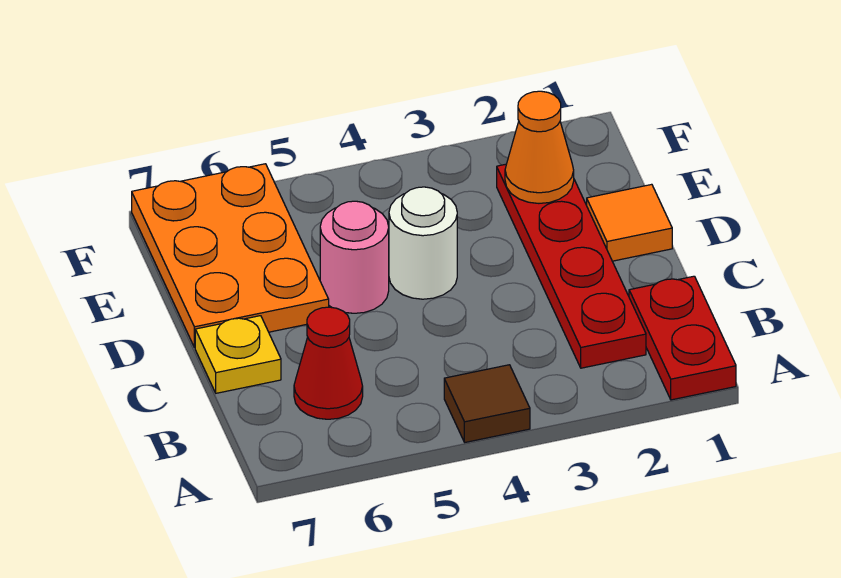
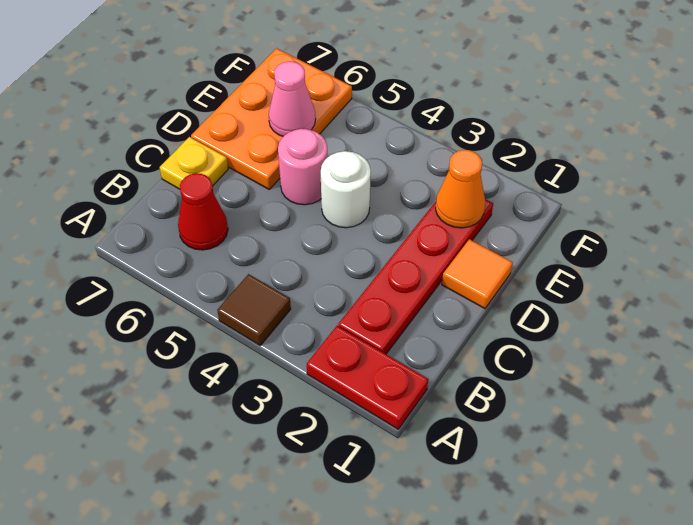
red plate A1:B1 level 1 -> red plate A1:A2 level 1
none -> pink cone E6 level 2

